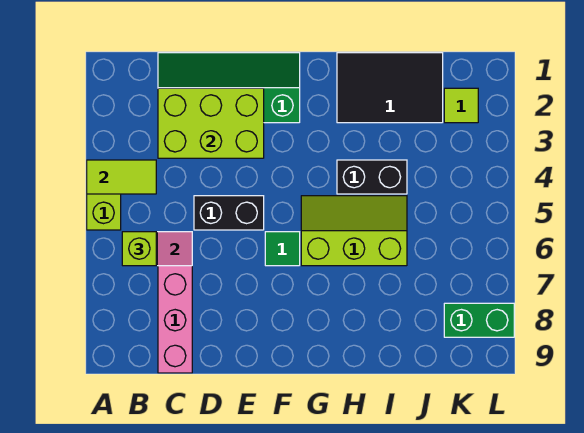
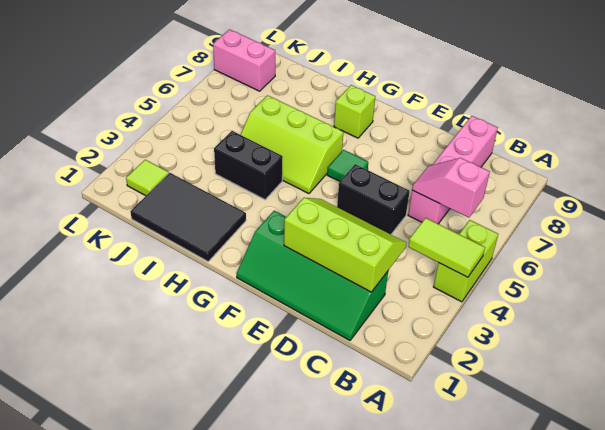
lime brick B6 level 3 -> lime brick G8 level 1
lime brick C2:E3 level 2 -> lime slope C2:E3 level 2 top 2
green brick K8:L8 level 1 -> pink brick K8:L8 level 1

